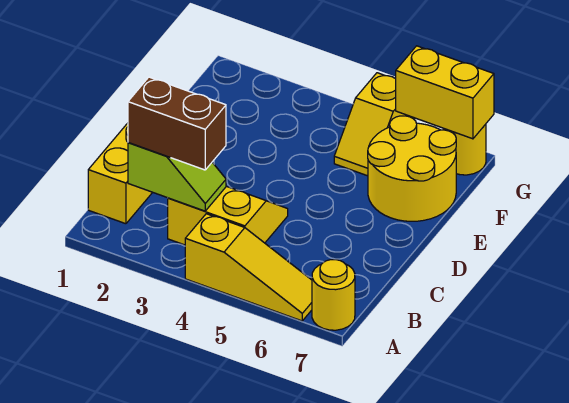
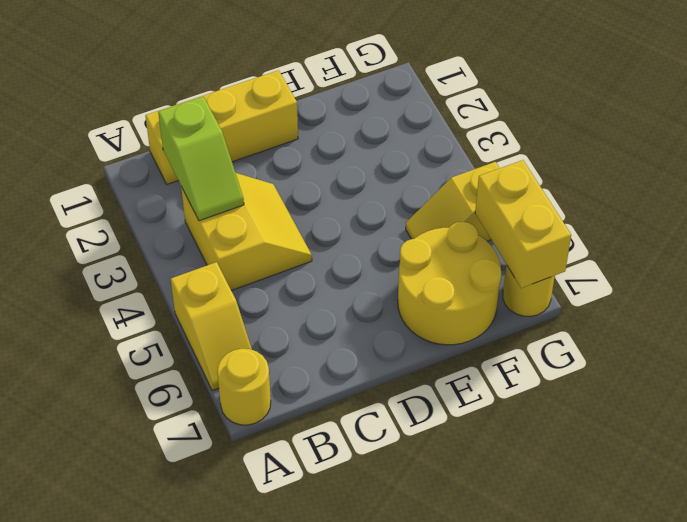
yellow slope A4:A6 level 1 top 4 -> yellow slope A5:A6 level 1 top 5
brown brick B2:B3 level 3 -> none

